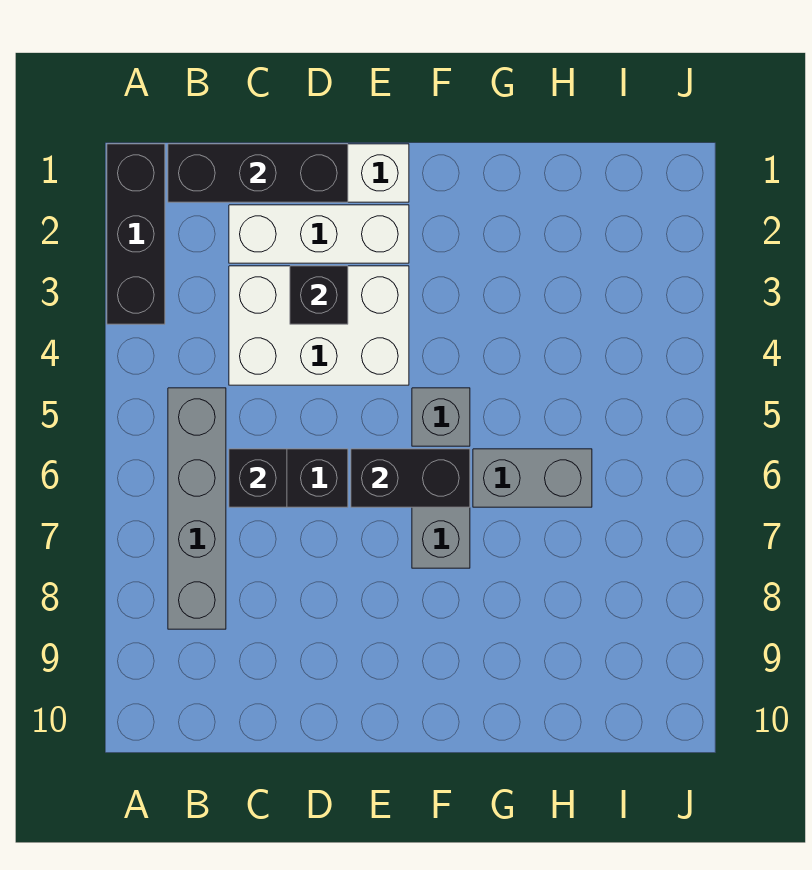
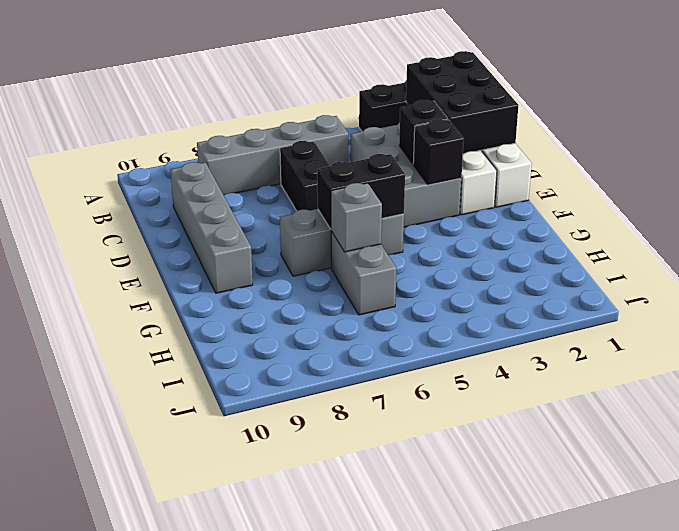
black brick B1:D1 level 2 -> black brick B1:D2 level 2
white brick C3:E4 level 1 -> grey brick C3:E4 level 1
black brick C6 level 2 -> black brick E3 level 2
none -> grey brick C9:F9 level 1
black brick E6:F6 level 2 -> black brick F5:F6 level 2
none -> grey brick G6 level 2

